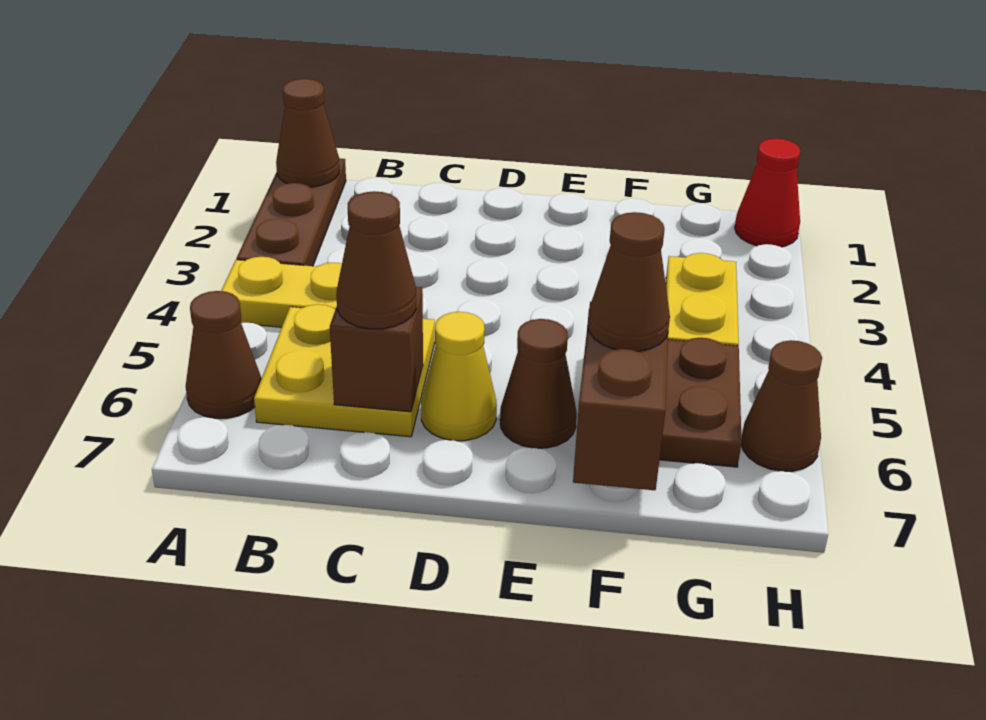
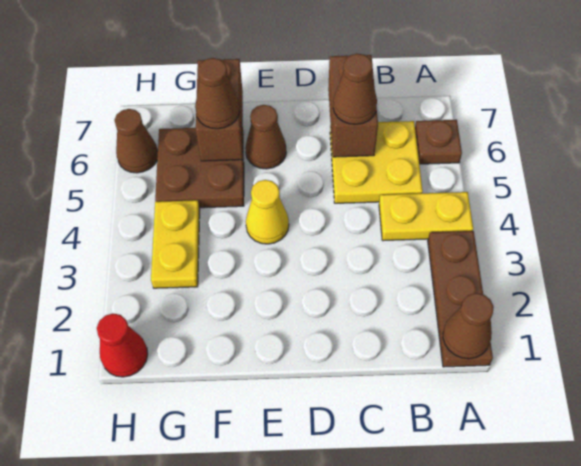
brown cone A6 level 1 -> brown plate A6 level 1
brown brick C6 level 2 -> brown brick C6:C7 level 2
yellow cone D6 level 1 -> yellow cone E4 level 1

